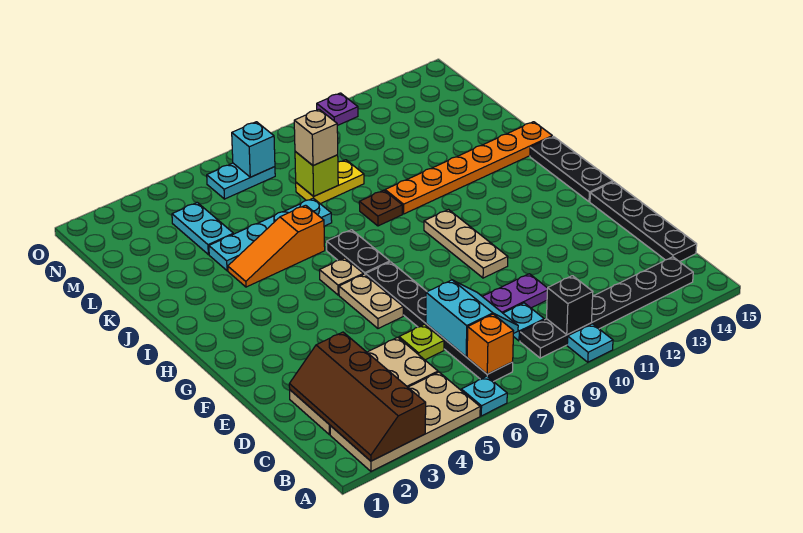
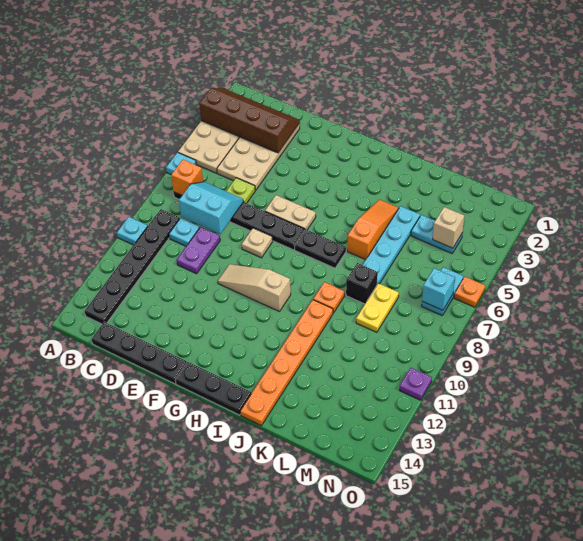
black brick B10 level 2 -> black brick K8 level 1
cyan slope C7:D8 level 2 top 7 -> cyan slope C7:D8 level 2 top 8
tan plate F10:H10 level 1 -> tan slope F10:H10 level 1 top H
tan plate H6 level 1 -> tan plate F8 level 1
brown plate J9 level 1 -> orange plate J9 level 1
lime brick L8 level 2 -> none
tan brick L8 level 3 -> tan brick M4 level 2
none -> orange plate O6 level 1

